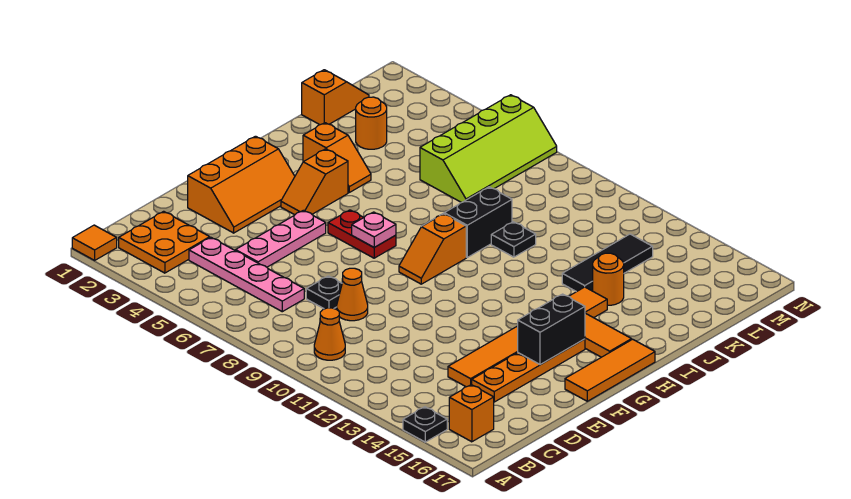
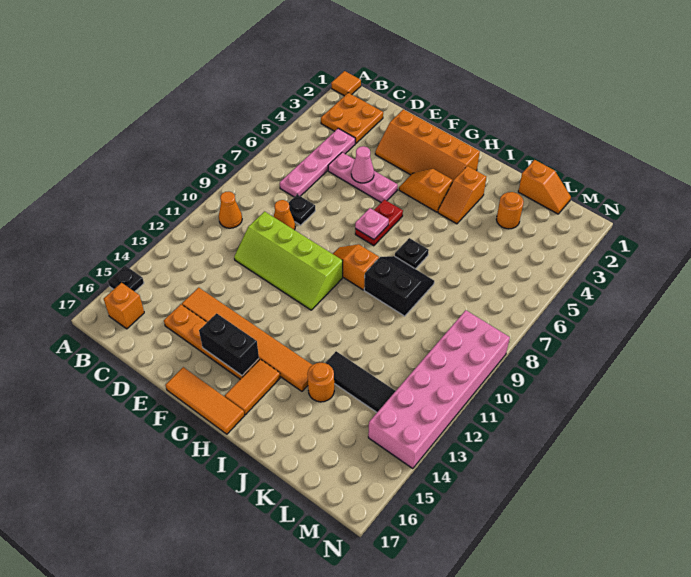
orange slope E2:G3 level 1 top 2 -> orange slope E2:H3 level 1 top 2
none -> pink cone E5 level 2
black plate J10 level 1 -> black plate I7 level 1
lime slope K6:N7 level 1 top 6 -> lime slope D10:G11 level 1 top 10
none -> pink brick M9:N14 level 1

